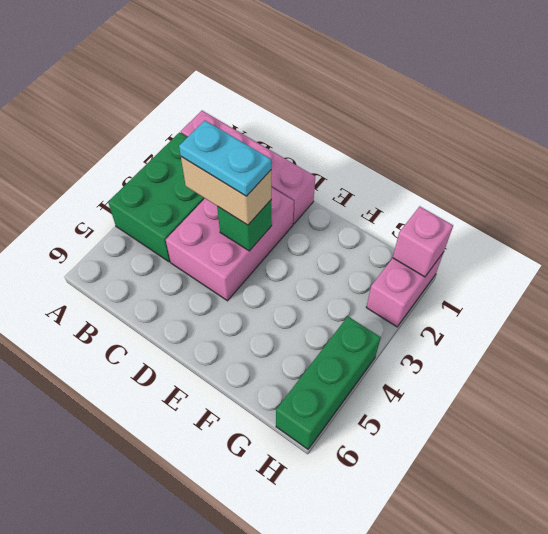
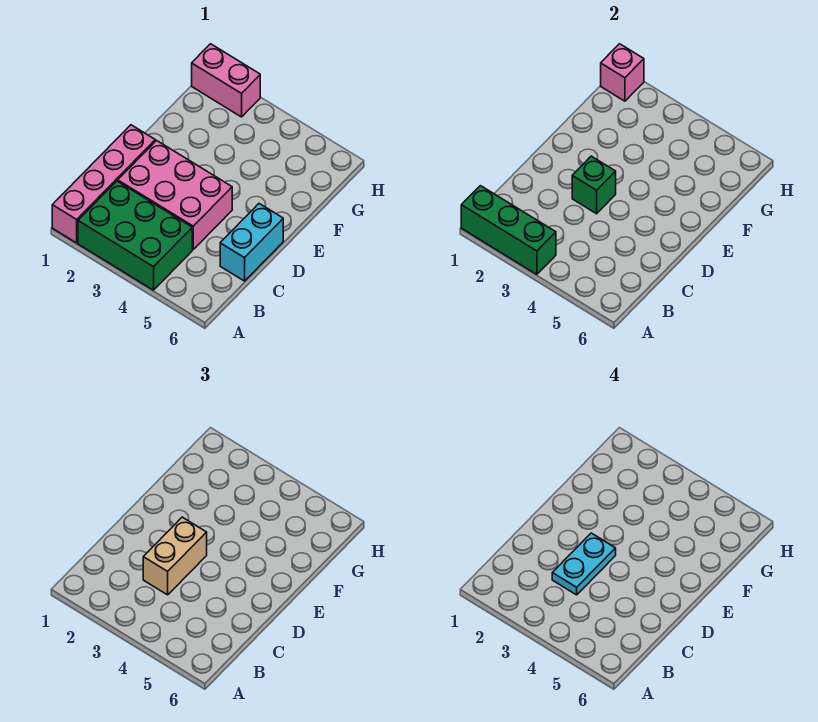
none -> cyan brick C6:D6 level 1
green brick H4:H6 level 1 -> green brick A1:A3 level 2

